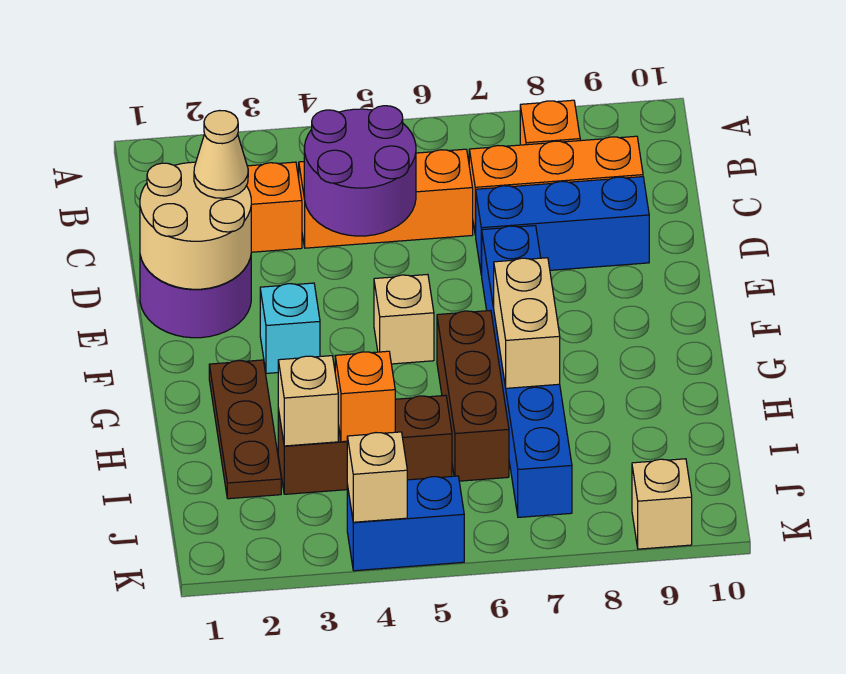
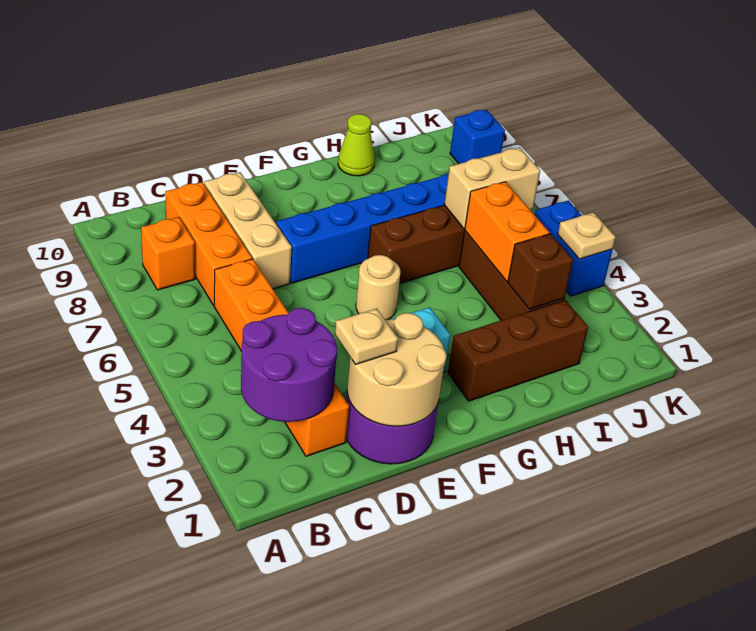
purple round brick C4:D5 level 2 -> purple round brick B2:C3 level 2
tan cone D2 level 3 -> tan plate D2 level 3
blue brick D7:D9 level 1 -> tan brick D7:D9 level 1
tan brick F5 level 1 -> tan round brick F5 level 1
brown plate G2:I2 level 1 -> brown brick G2:I2 level 1
tan brick G7:H7 level 2 -> tan brick I6:J6 level 2
none -> lime cone H10 level 1
tan brick I3 level 2 -> brown brick I3 level 2
orange brick I4 level 2 -> orange brick I4:I5 level 2
tan brick K4 level 2 -> tan plate K4 level 2
tan brick K9 level 1 -> blue brick K9 level 1

